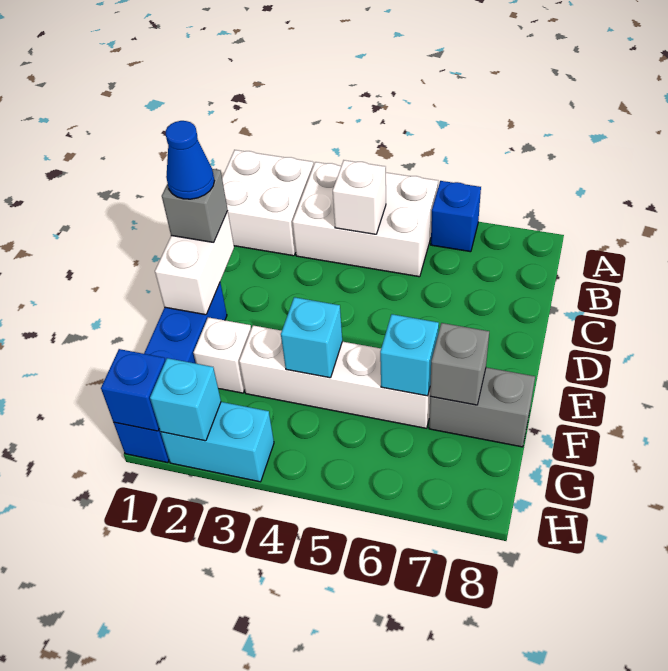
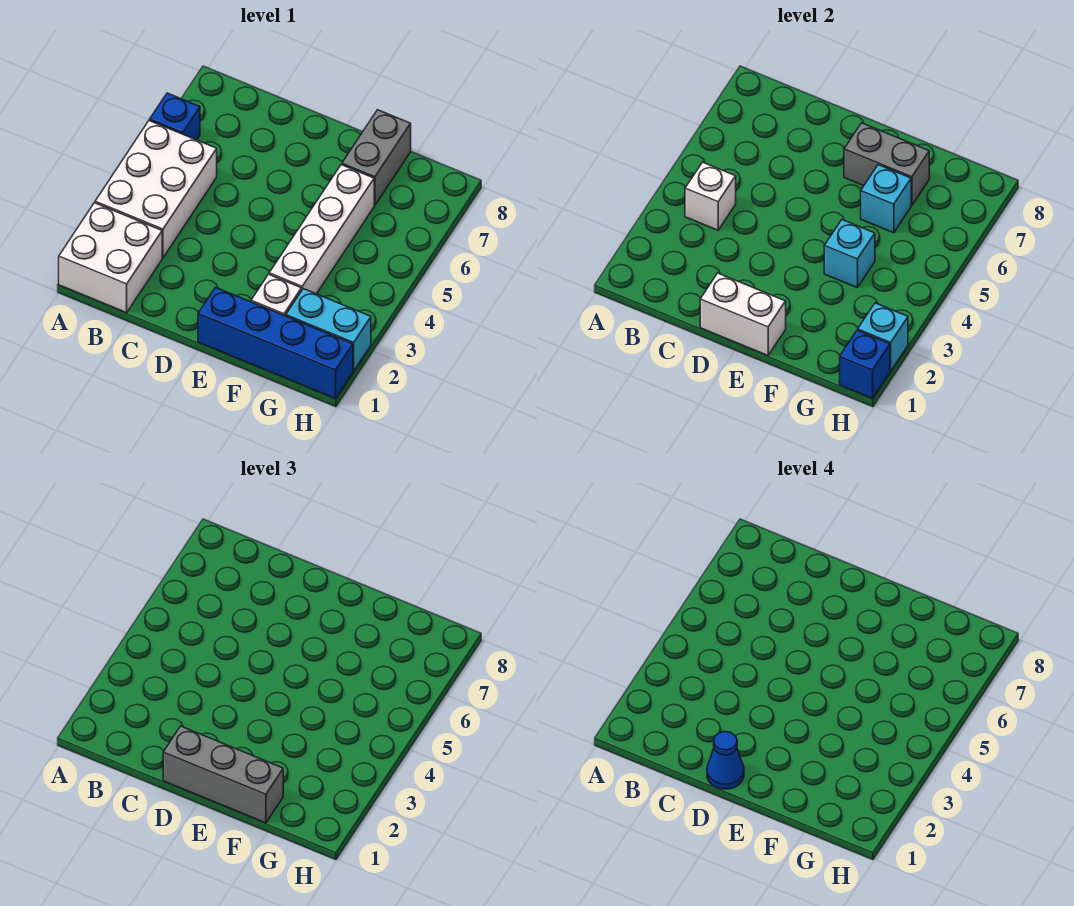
grey brick D1 level 3 -> grey brick D1:F1 level 3
grey brick F7 level 2 -> grey brick E7:F7 level 2
cyan brick H2:H3 level 1 -> cyan brick G2:H2 level 1

